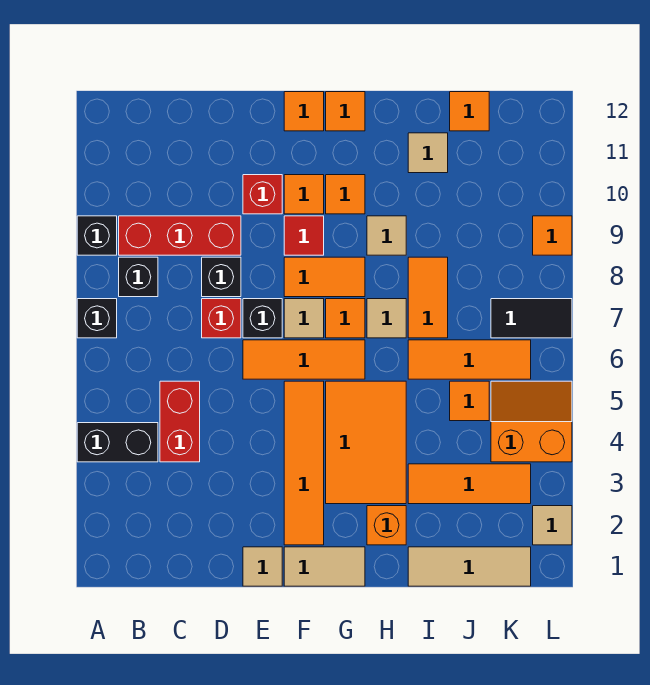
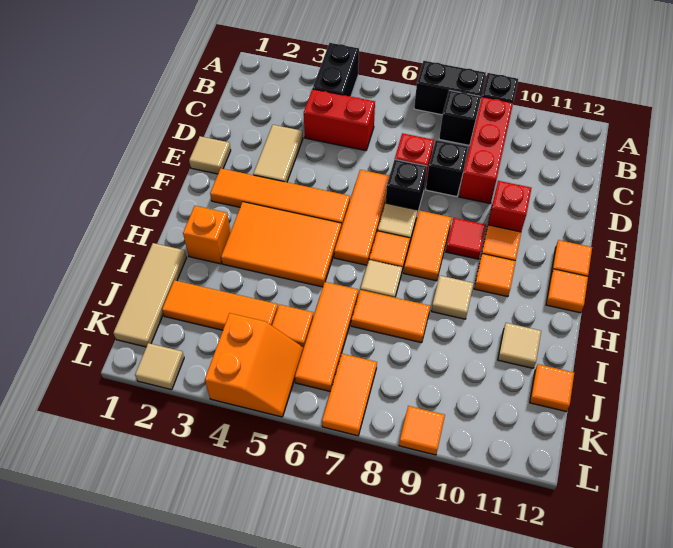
black brick A7 level 1 -> black brick A7:A8 level 1
tan tile F1:G1 level 1 -> tan tile D3:E3 level 1
orange tile I3:K3 level 1 -> orange tile J2:J4 level 1
black tile K7:L7 level 1 -> orange tile K7:L7 level 1

